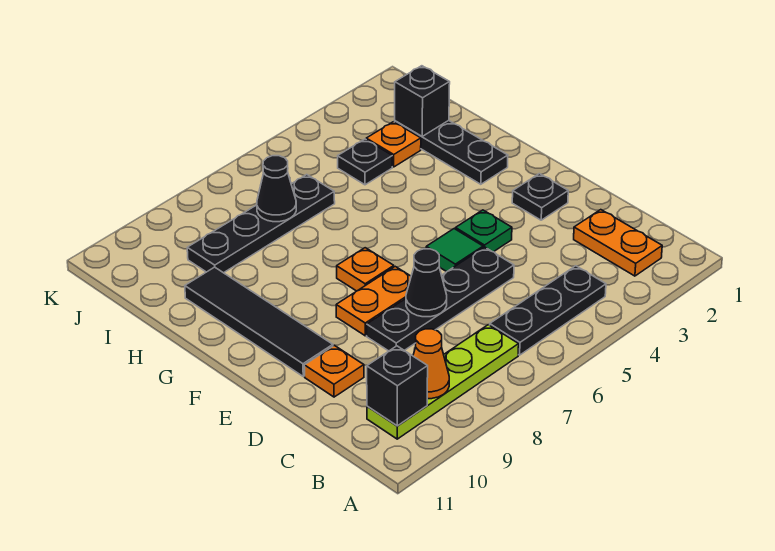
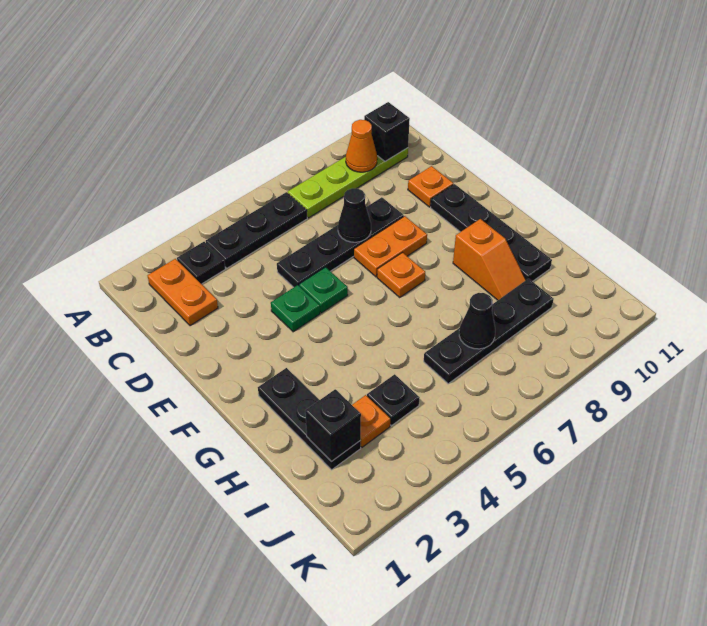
black plate E2 level 1 -> black plate B3 level 1
green tile E5 level 1 -> green plate E5 level 1
black tile E10:H10 level 1 -> black plate E10:H10 level 1
none -> orange slope G9:H9 level 1 top G

